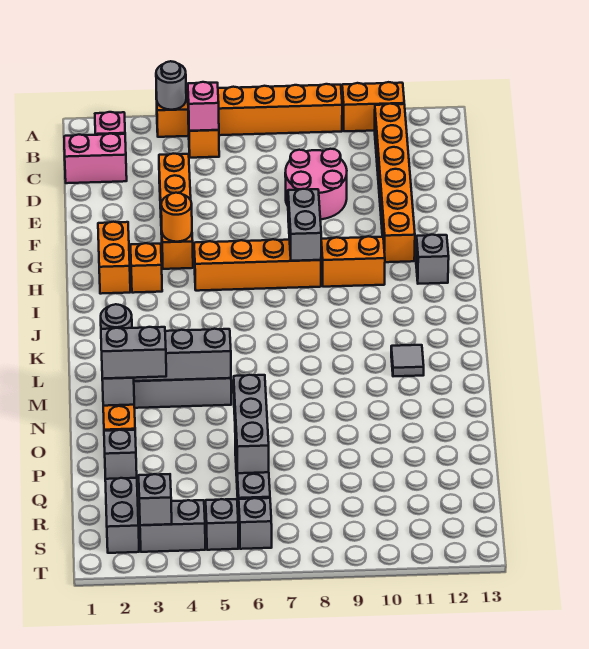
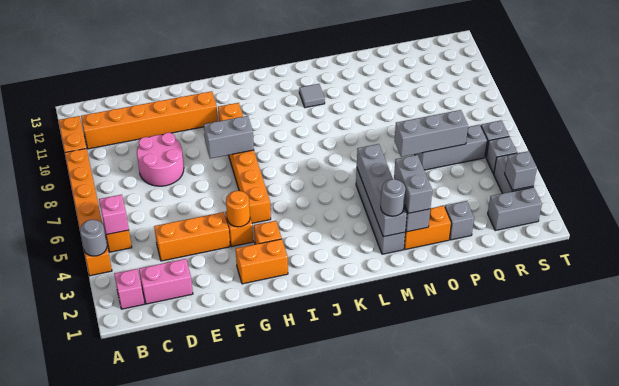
pink brick C1:C2 level 1 -> pink brick C2:D2 level 1
grey brick H12 level 1 -> none

